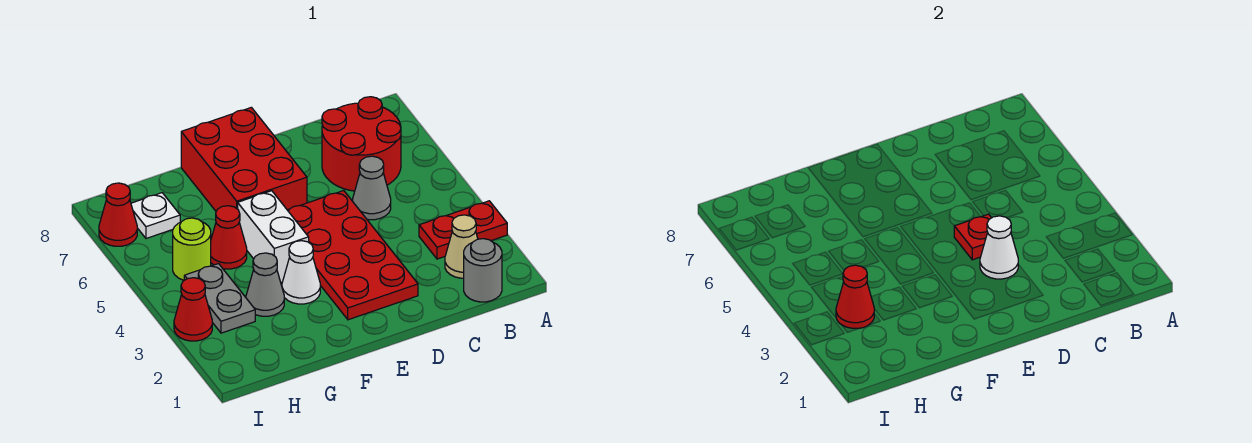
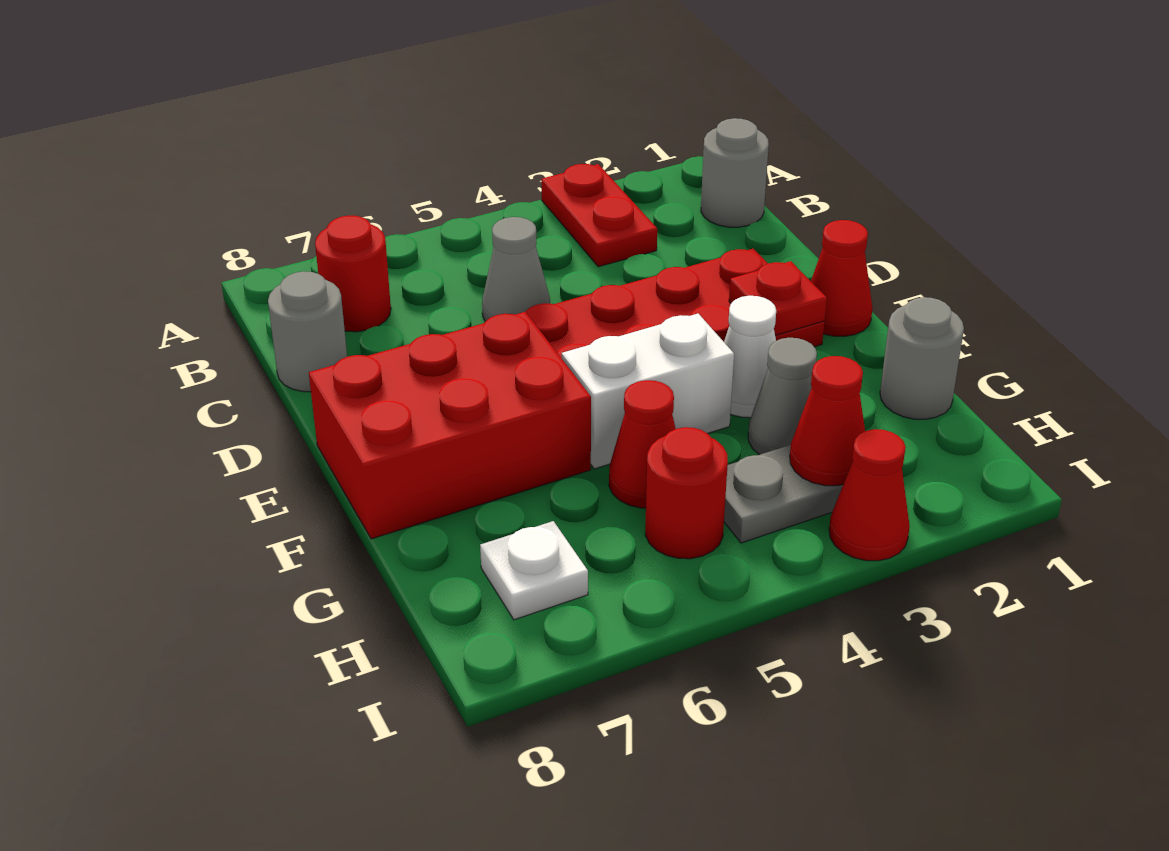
tan cone B2 level 1 -> none
red round brick B6:C7 level 1 -> red round brick B7 level 1
none -> grey round brick C8 level 1
white cone D3 level 2 -> none
red plate D4 level 2 -> red plate E2 level 2
none -> grey round brick G1 level 1
lime round brick H5 level 1 -> red round brick H5 level 1
red cone I7 level 1 -> red cone E1 level 1

